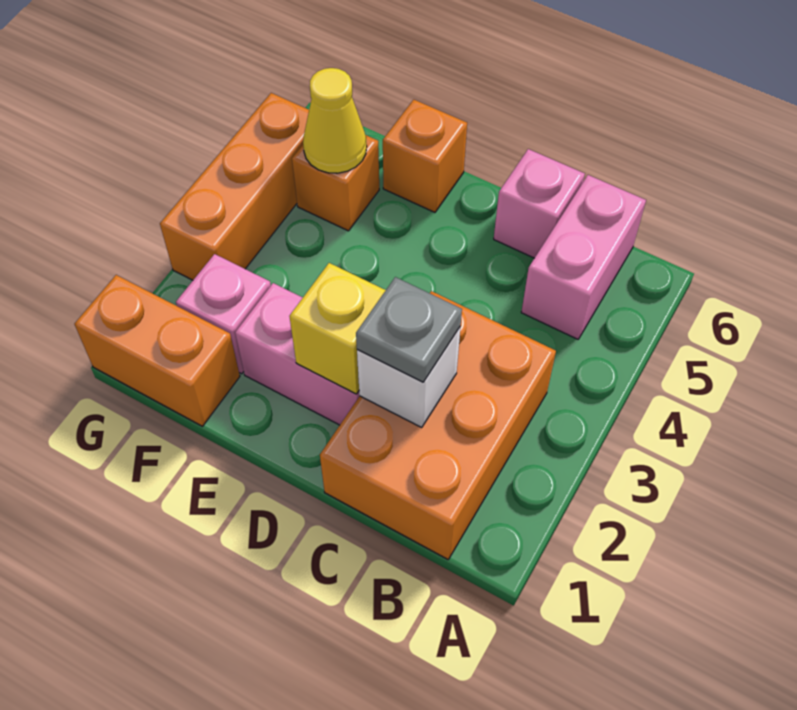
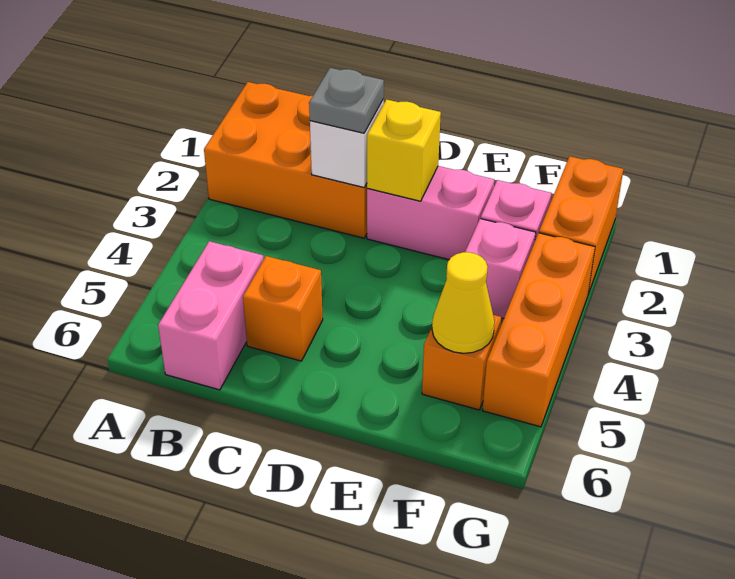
orange brick B1:C3 level 1 -> orange brick A1:C2 level 1
pink brick C6 level 1 -> pink brick F3 level 1
orange brick E6 level 1 -> orange brick C5 level 1
orange brick F1:G1 level 1 -> orange brick G1:G2 level 1

